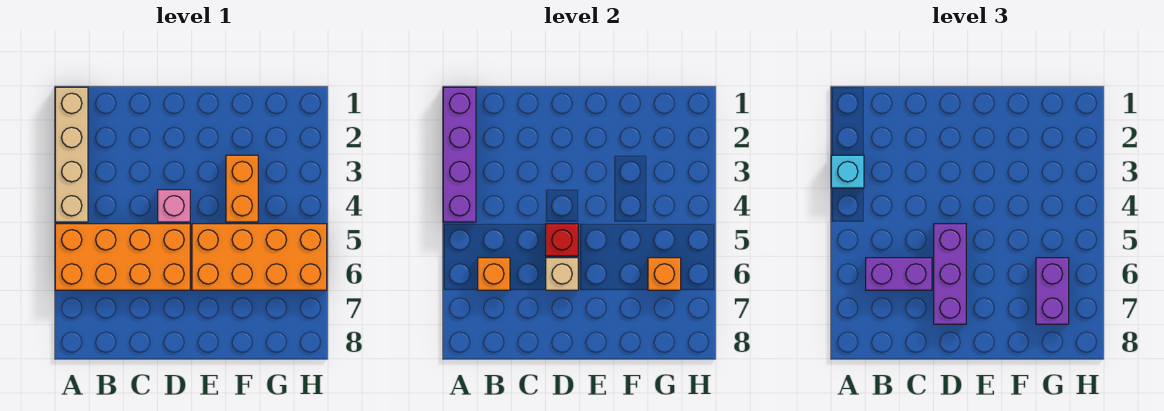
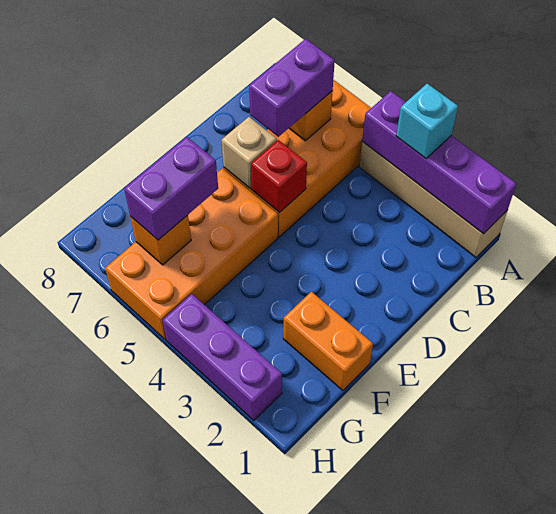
pink brick D4 level 1 -> none
purple brick D5:D7 level 3 -> purple brick H2:H4 level 1
orange brick F3:F4 level 1 -> orange brick F1:F2 level 1
purple brick G6:G7 level 3 -> purple brick F6:G6 level 3

